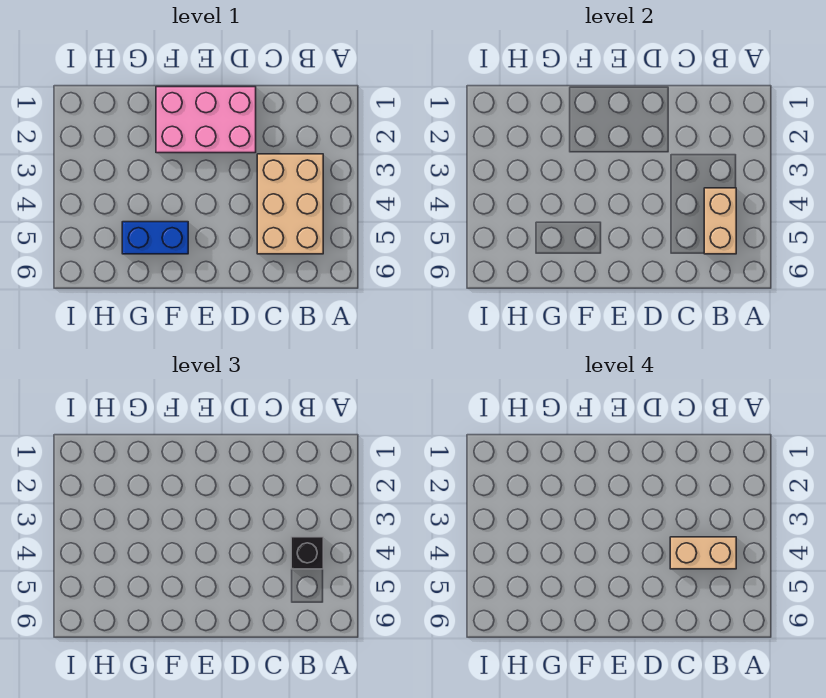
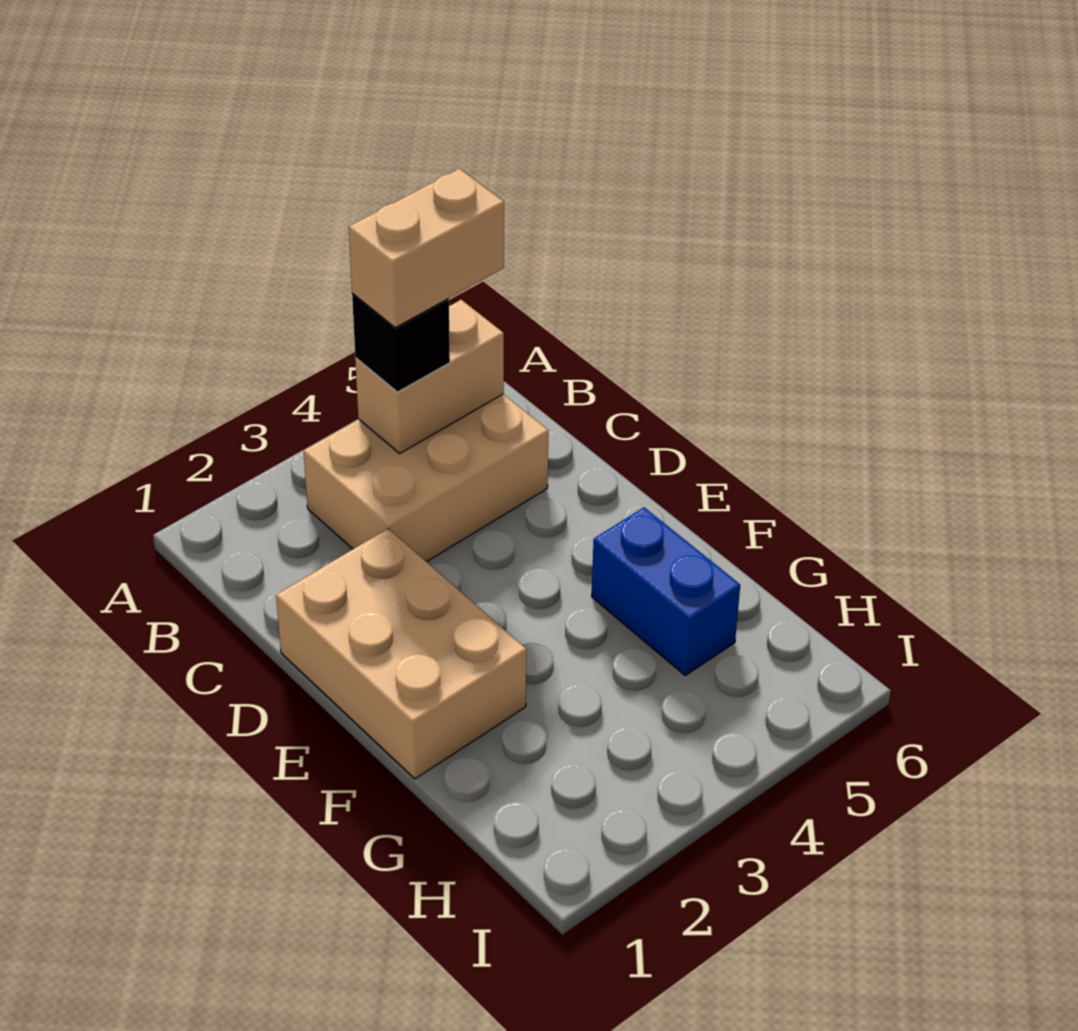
tan brick B4:C4 level 4 -> tan brick B4:B5 level 4
pink brick D1:F2 level 1 -> tan brick D1:F2 level 1

